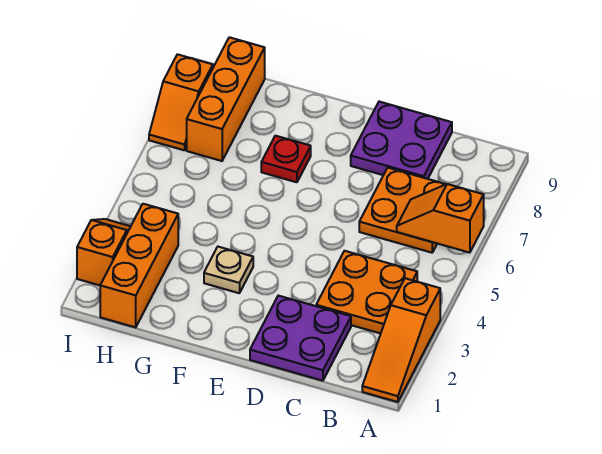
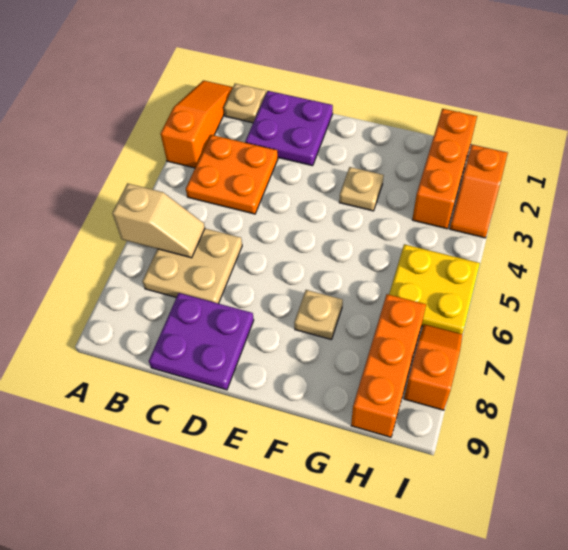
orange slope A6:B6 level 2 top A -> tan slope A6:B6 level 2 top A
none -> tan plate B1 level 1
orange plate B6:C7 level 1 -> tan plate B6:C7 level 1
red plate F7 level 1 -> tan plate F7 level 1
none -> yellow plate H5:I6 level 1

